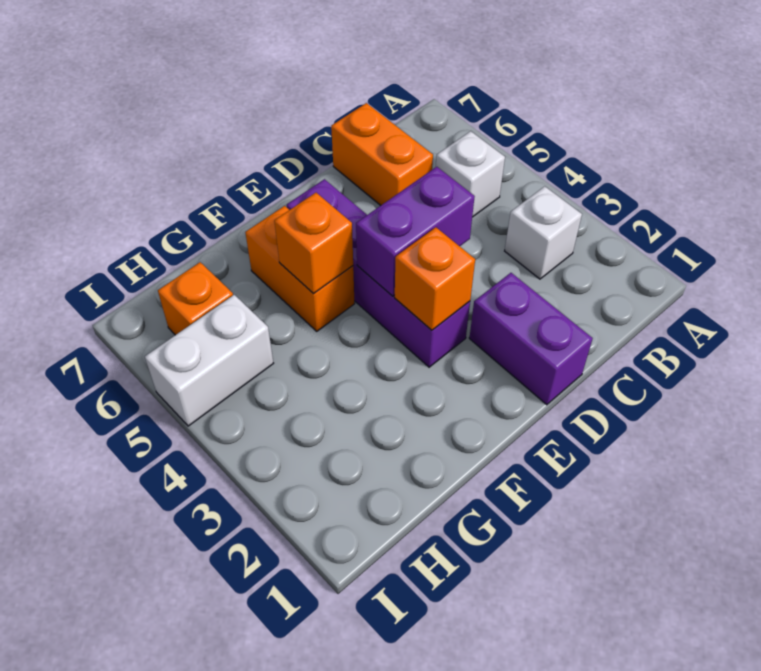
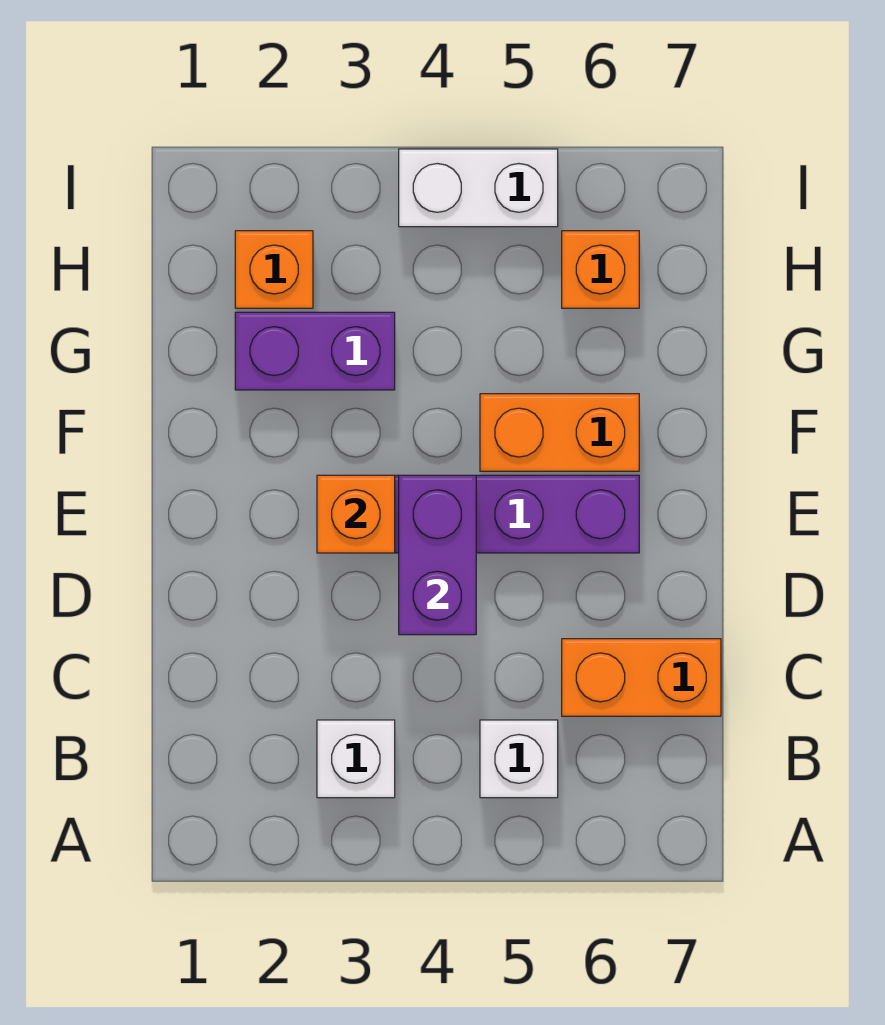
purple brick D1:D2 level 1 -> purple brick G2:G3 level 1
orange brick F5 level 2 -> orange brick H2 level 1
white brick H5:I5 level 1 -> white brick I4:I5 level 1

